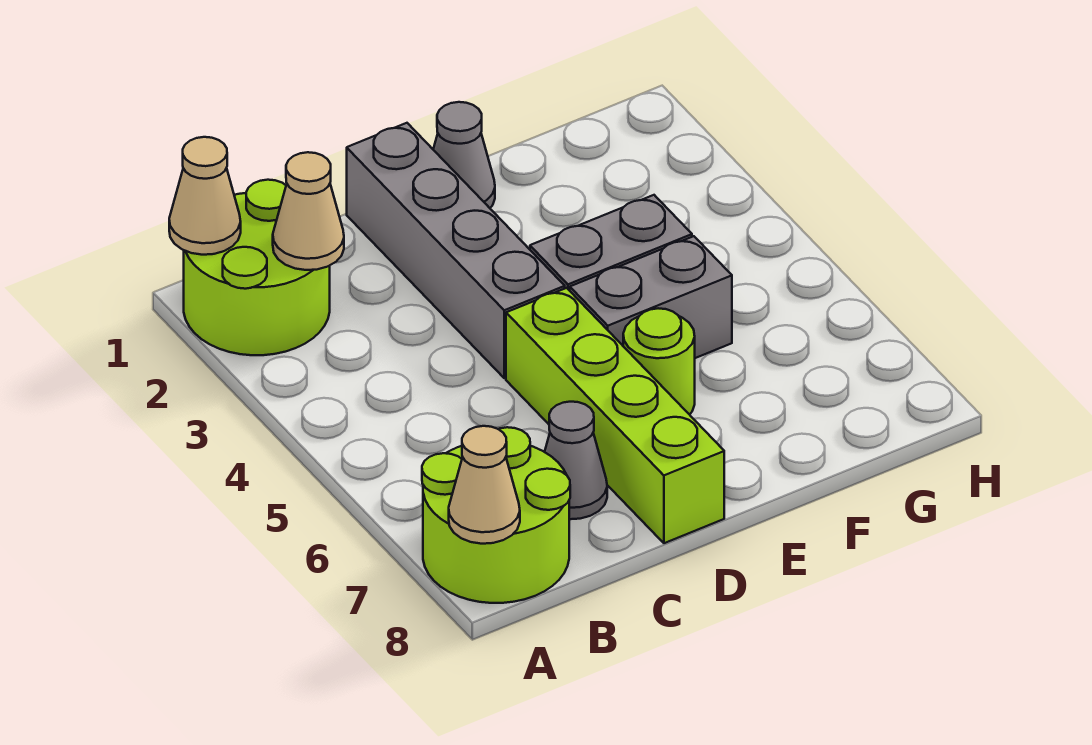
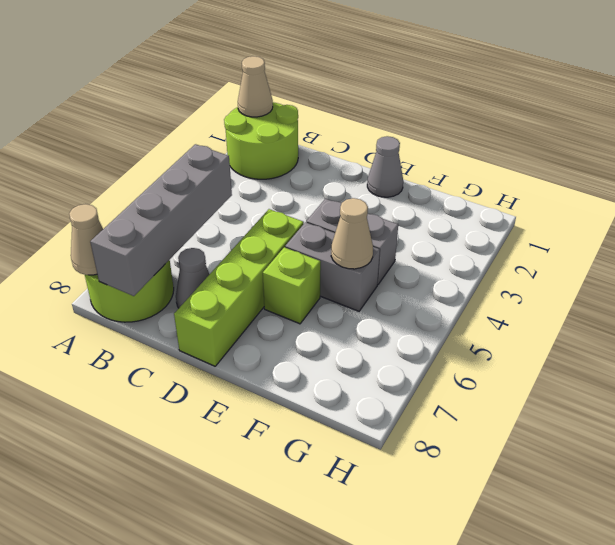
tan cone B2 level 2 -> tan cone F5 level 2
grey brick D1:D4 level 1 -> grey brick B5:B8 level 2
lime round brick E6 level 1 -> lime brick E6 level 1

